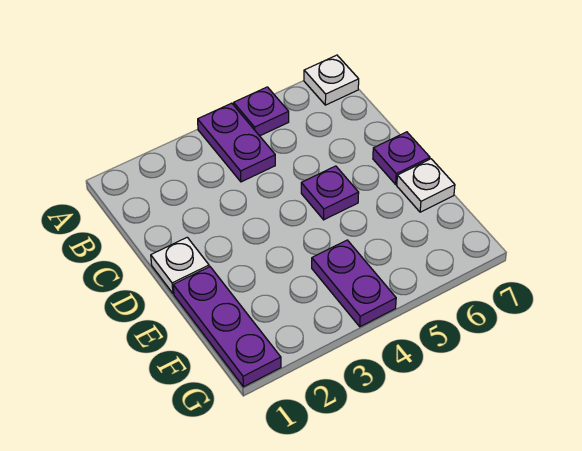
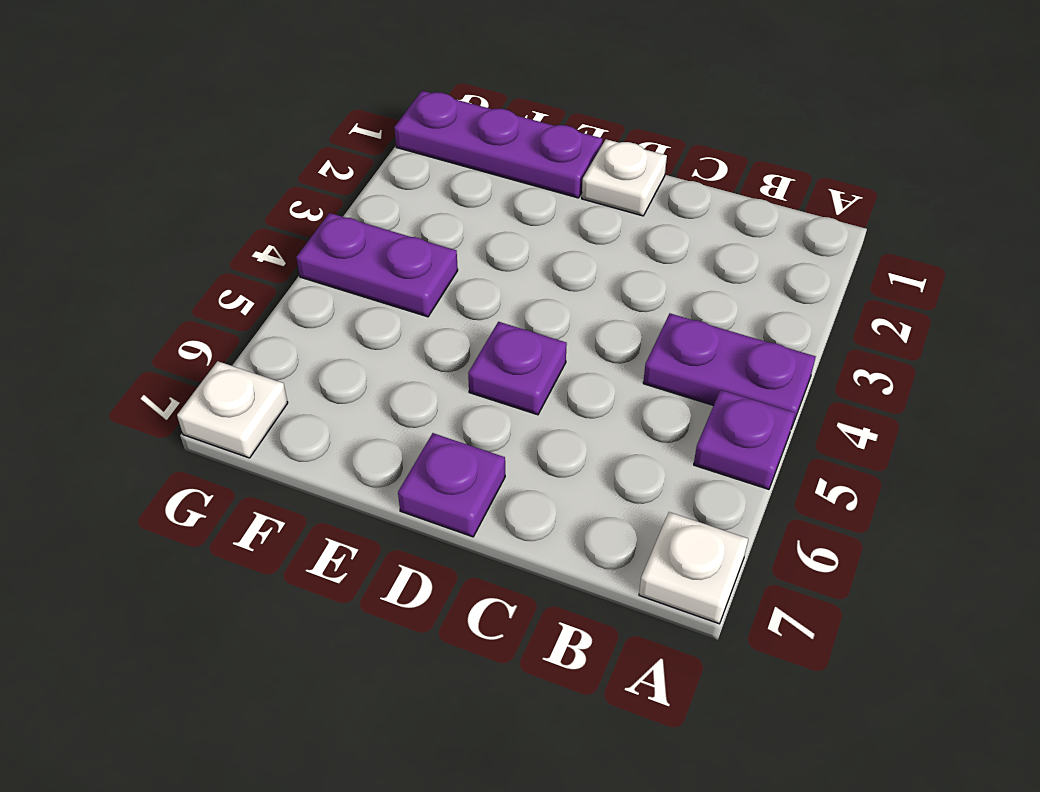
white plate E7 level 1 -> white plate G7 level 1

